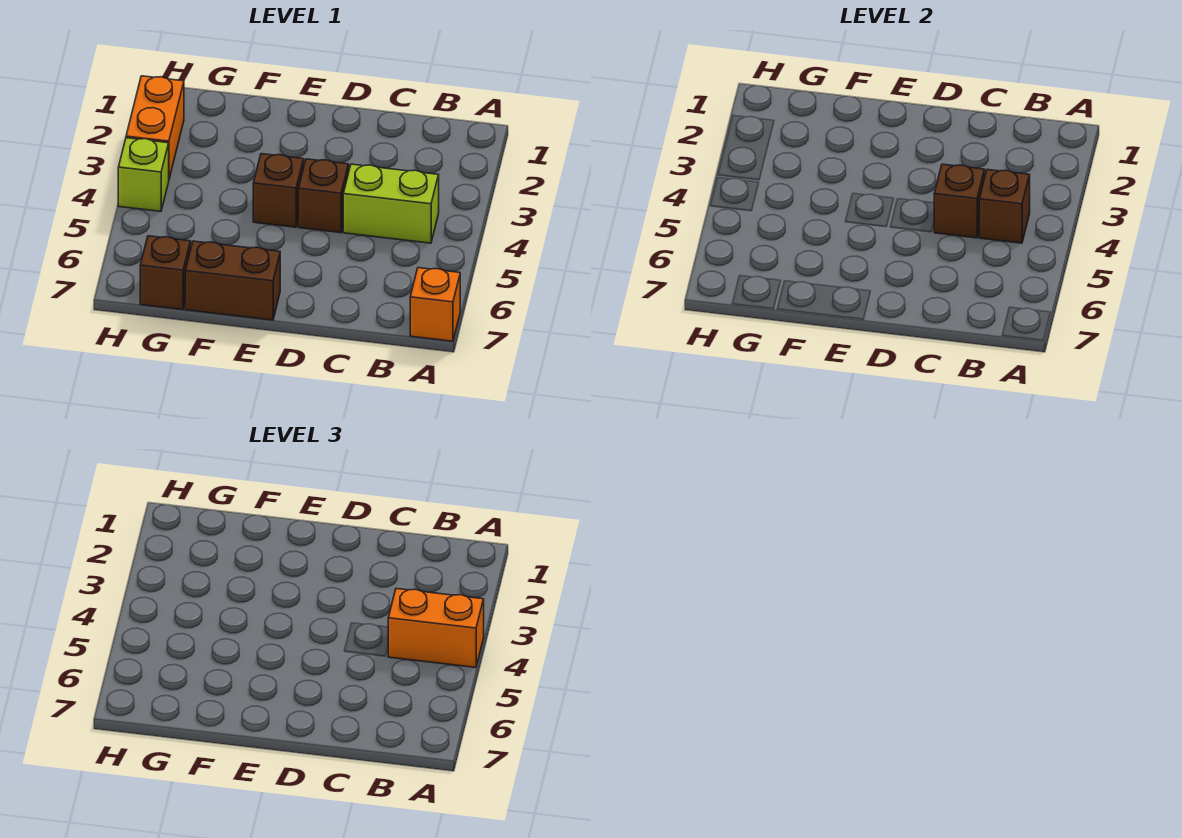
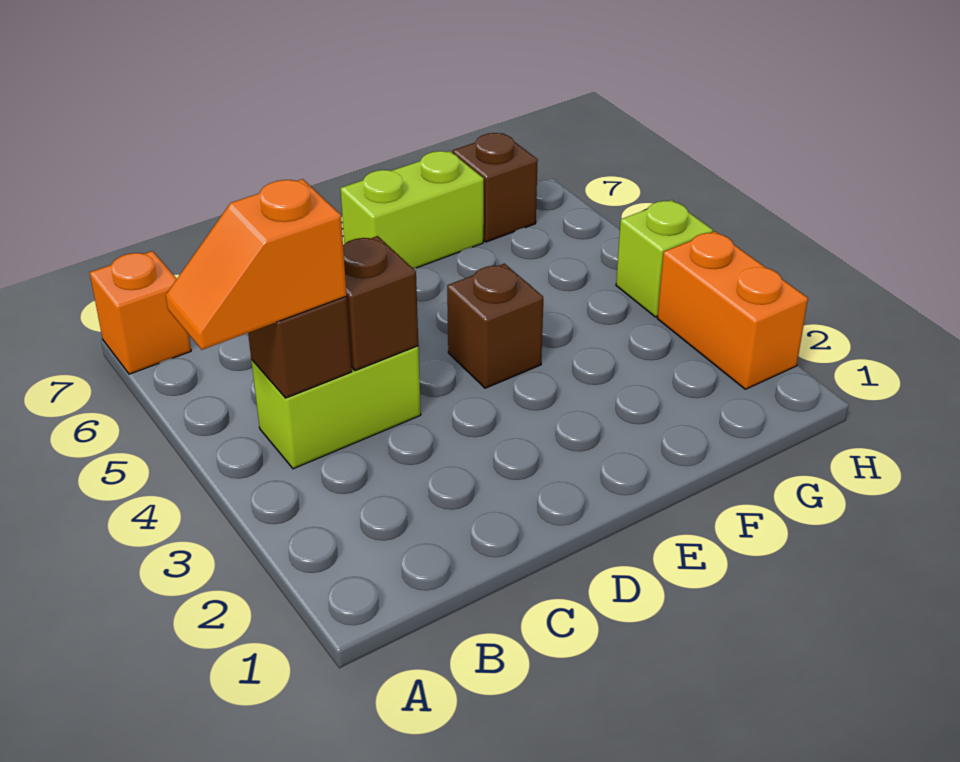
orange brick A4:B4 level 3 -> orange slope A4:B4 level 3 top B
brown brick D4 level 1 -> none
brown brick E7:F7 level 1 -> lime brick E7:F7 level 1

